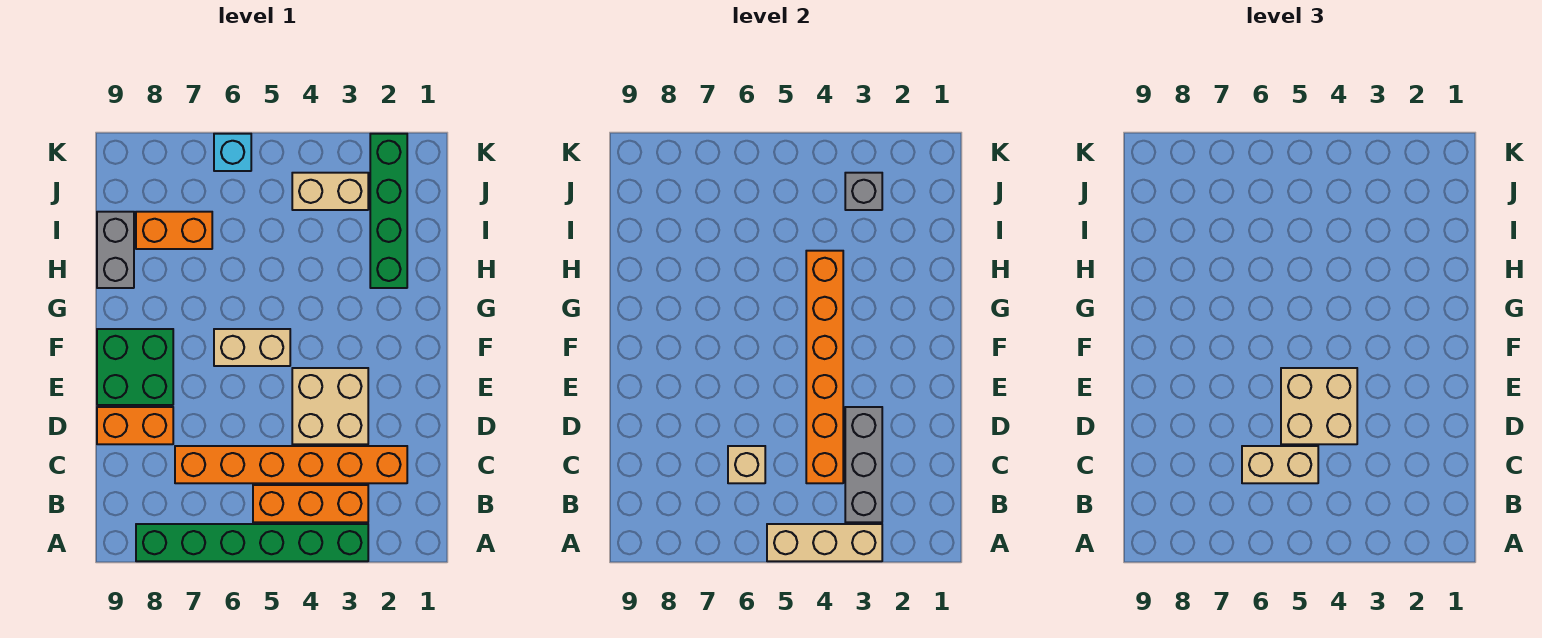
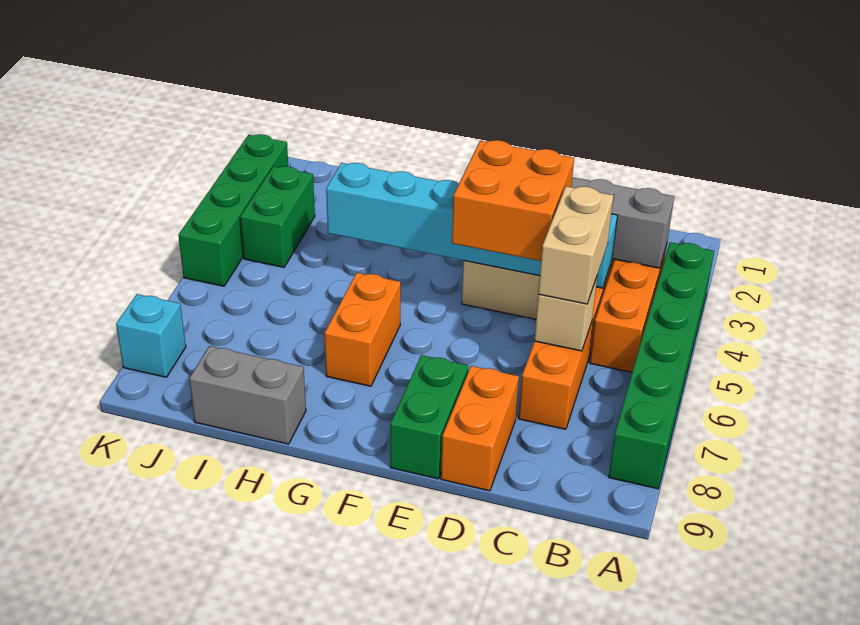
tan brick A3:A5 level 2 -> none
orange brick C4:H4 level 2 -> cyan brick C4:H4 level 2
tan brick D4:E5 level 3 -> orange brick D4:E5 level 3
green brick E8:F9 level 1 -> green brick E8:E9 level 1
tan brick F5:F6 level 1 -> none
green brick H2:K2 level 1 -> green brick K2:K5 level 1
orange brick I7:I8 level 1 -> orange brick G6:G7 level 1
tan brick J3:J4 level 1 -> green brick J3:J4 level 1
grey brick J3 level 2 -> none
cyan brick K6 level 1 -> cyan brick K8 level 1

